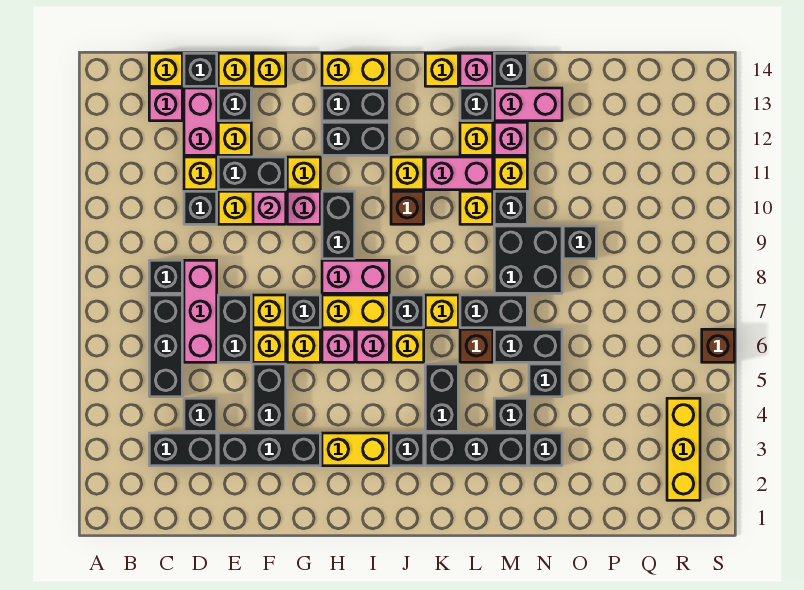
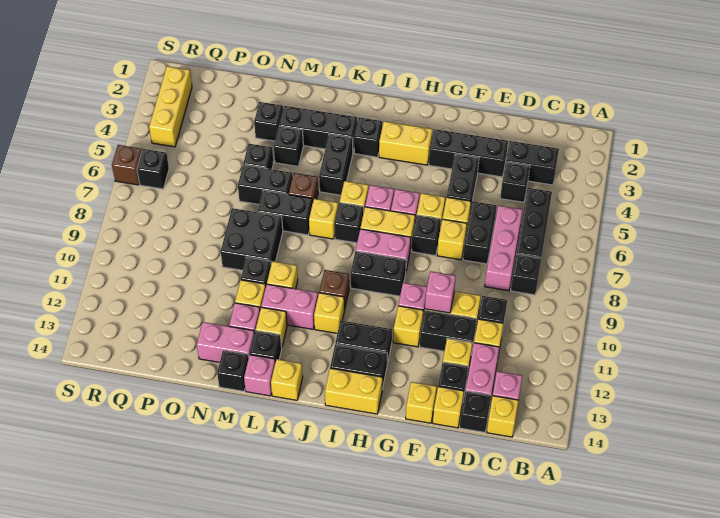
black brick H9:H10 level 1 -> black brick H9:I9 level 1
black brick O9 level 1 -> black brick R6 level 1

